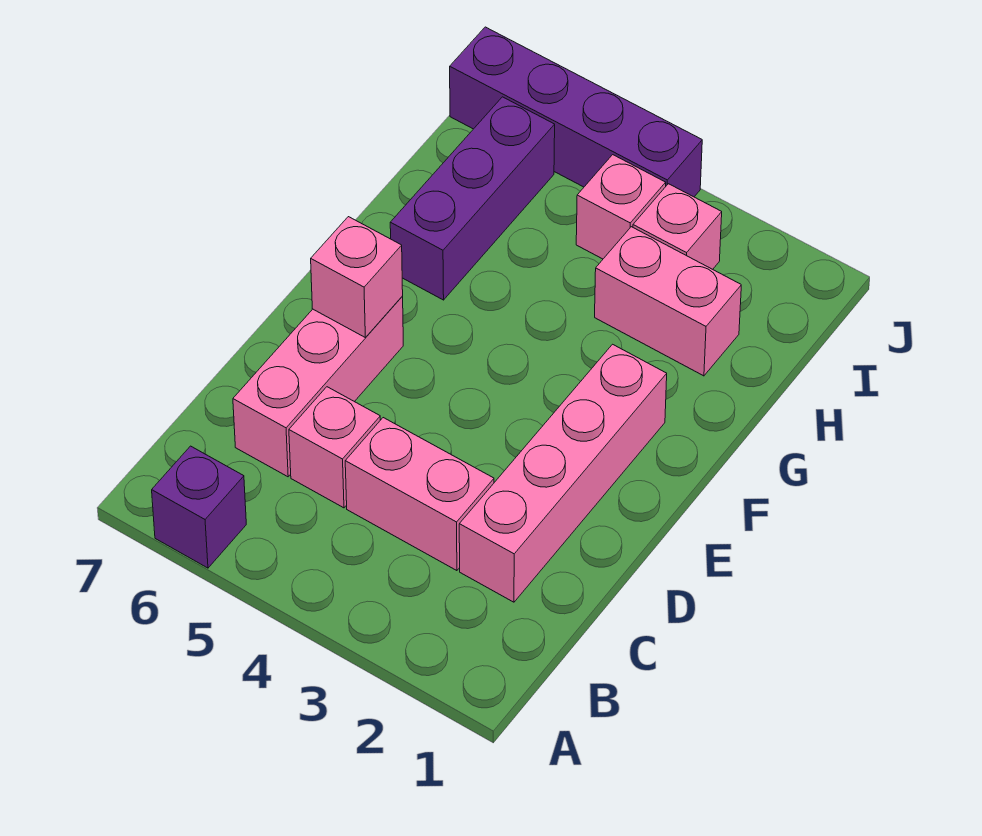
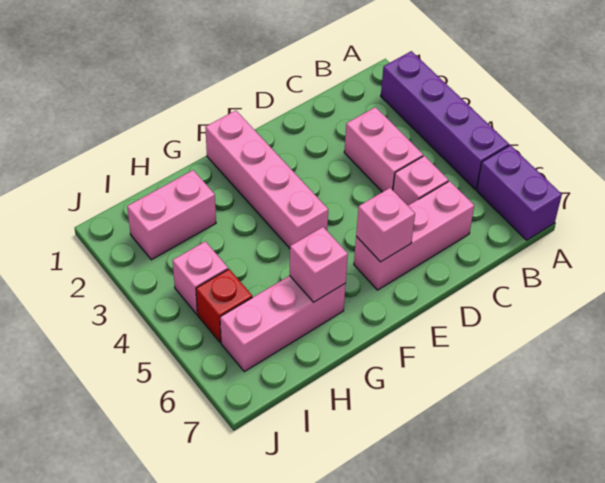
purple brick A6 level 1 -> purple brick A6:A7 level 1
pink brick C2:F2 level 1 -> pink brick F1:F4 level 1
purple brick G6:I6 level 1 -> pink brick G6:I6 level 1
pink brick H2:H3 level 1 -> pink brick H2:I2 level 1
pink brick I3 level 1 -> pink brick G6 level 2
none -> red brick I5 level 1
purple brick J4:J7 level 1 -> purple brick A2:A5 level 1

